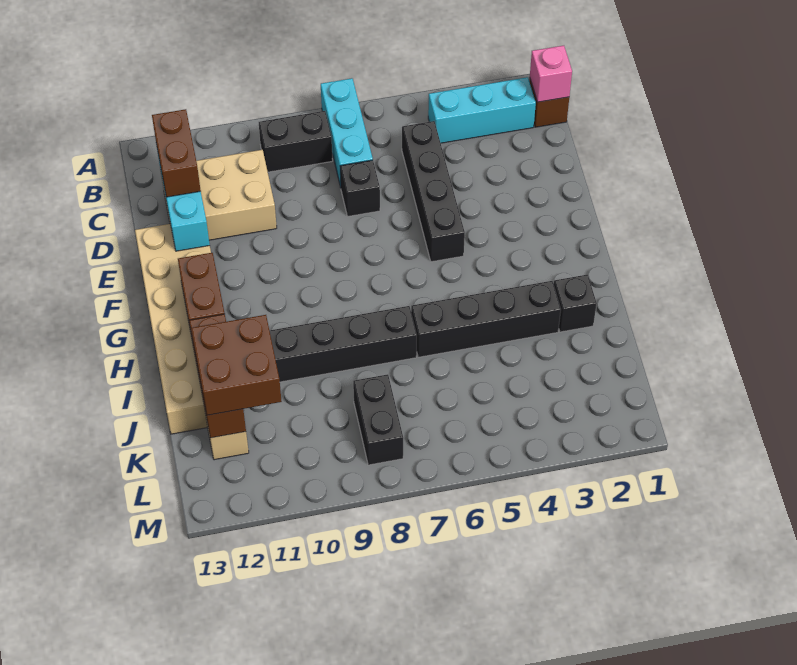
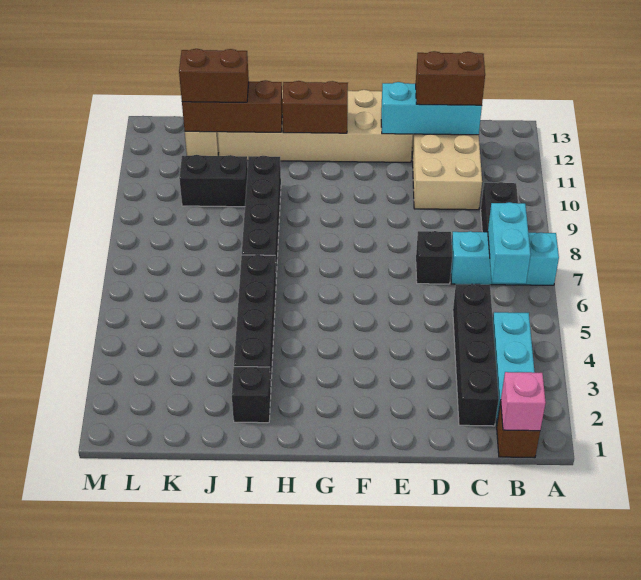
none -> cyan brick B6:B7 level 2
black brick C5:F5 level 1 -> black brick C2:C5 level 1
brown brick J11:K12 level 3 -> brown brick J12:K12 level 3
black brick K8:L8 level 1 -> black brick J10:K10 level 1

